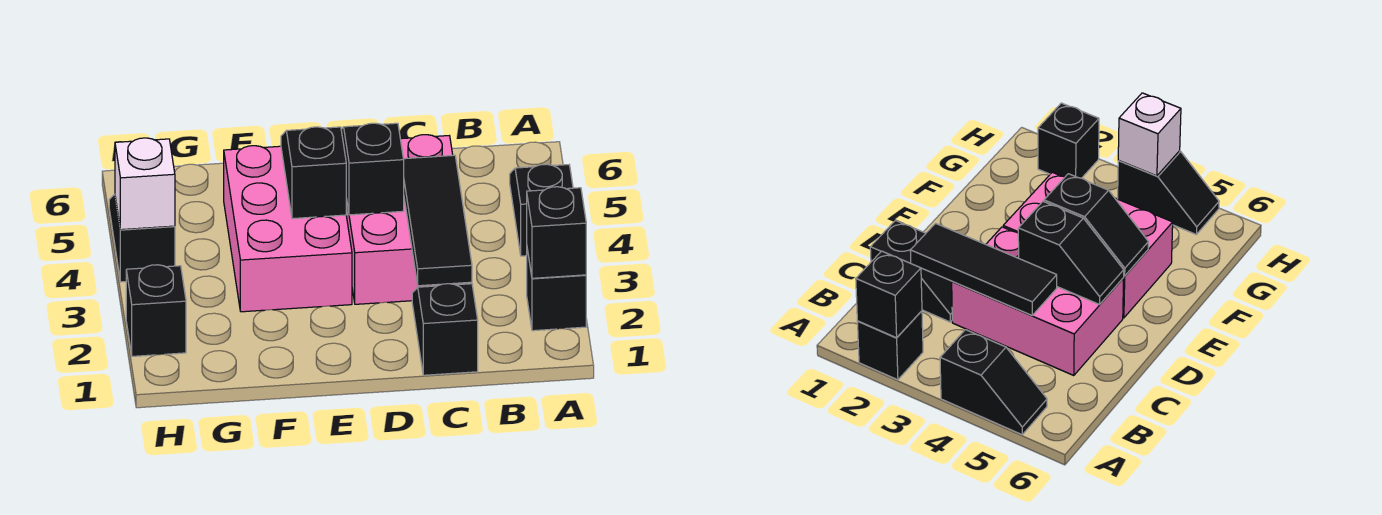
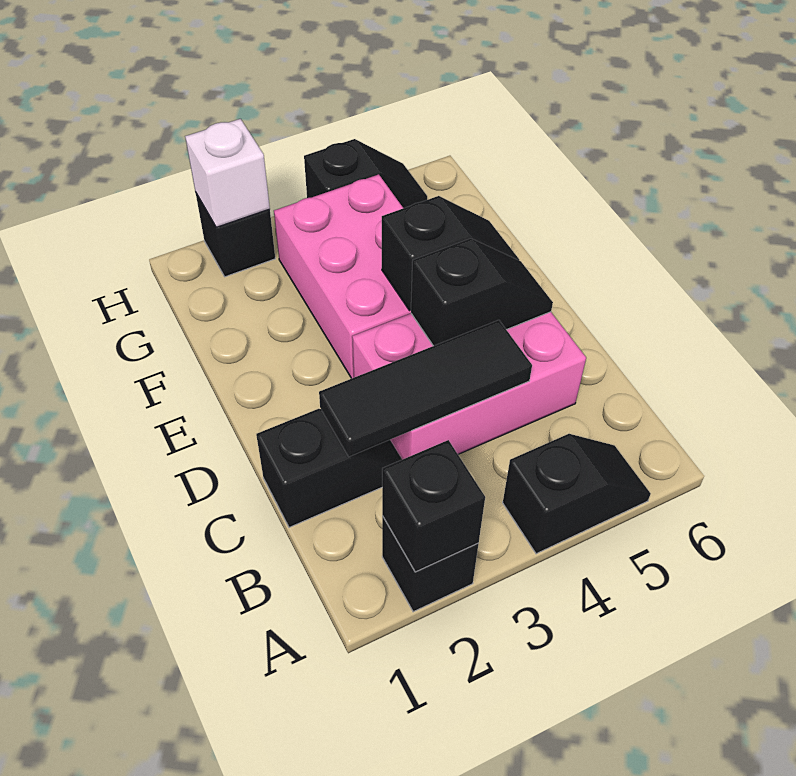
pink brick E3:F5 level 1 -> pink brick E3:G4 level 1
white brick H4 level 2 -> white brick H2 level 2

